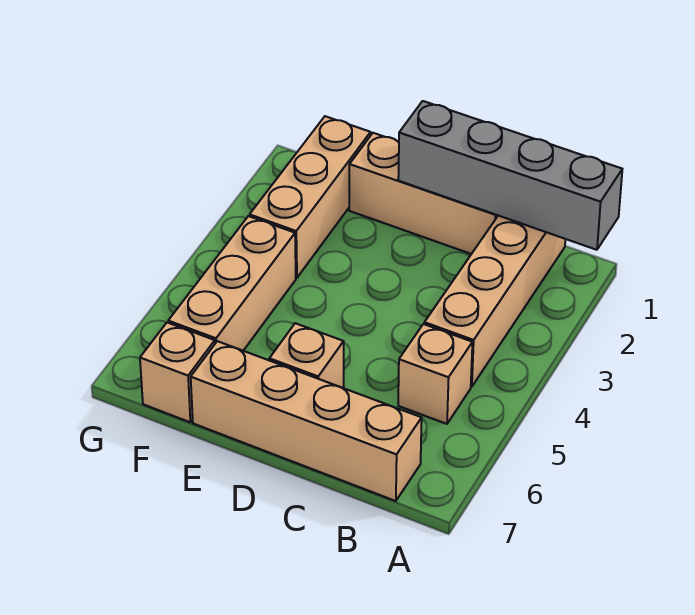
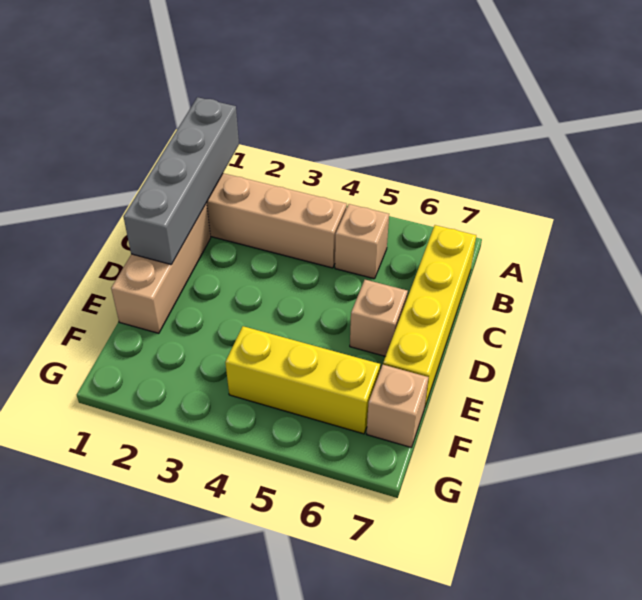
tan brick B7:E7 level 1 -> yellow brick B7:E7 level 1
tan brick F1:F3 level 1 -> none
tan brick F4:F6 level 1 -> yellow brick F4:F6 level 1

